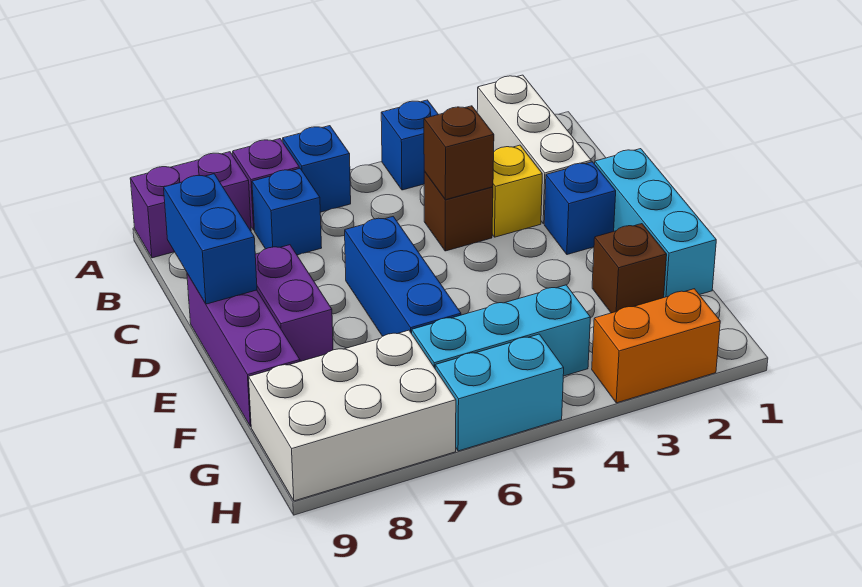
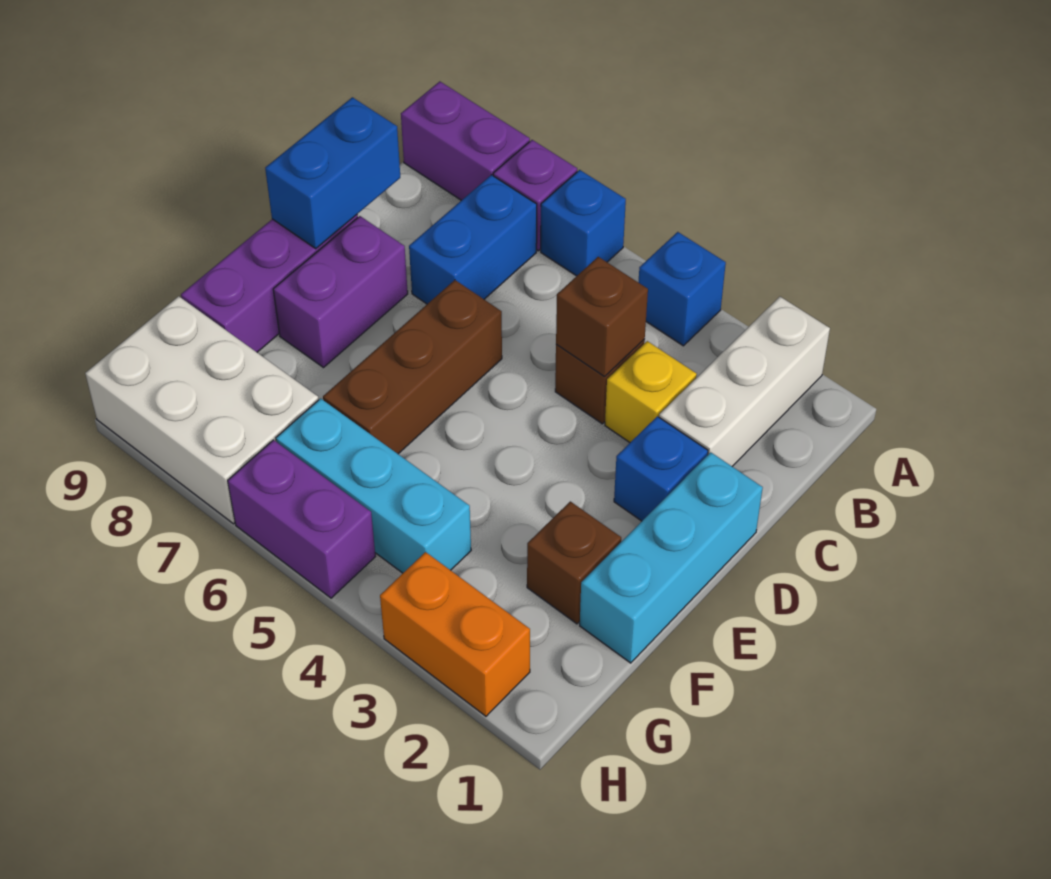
blue brick B7 level 1 -> blue brick B7:C7 level 1
blue brick D6:F6 level 1 -> brown brick D6:F6 level 1
cyan brick H5:H6 level 1 -> purple brick H5:H6 level 1

